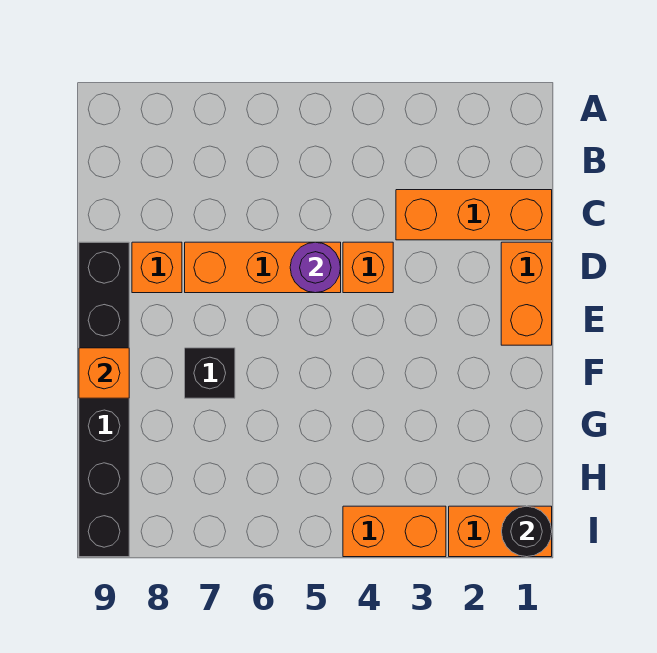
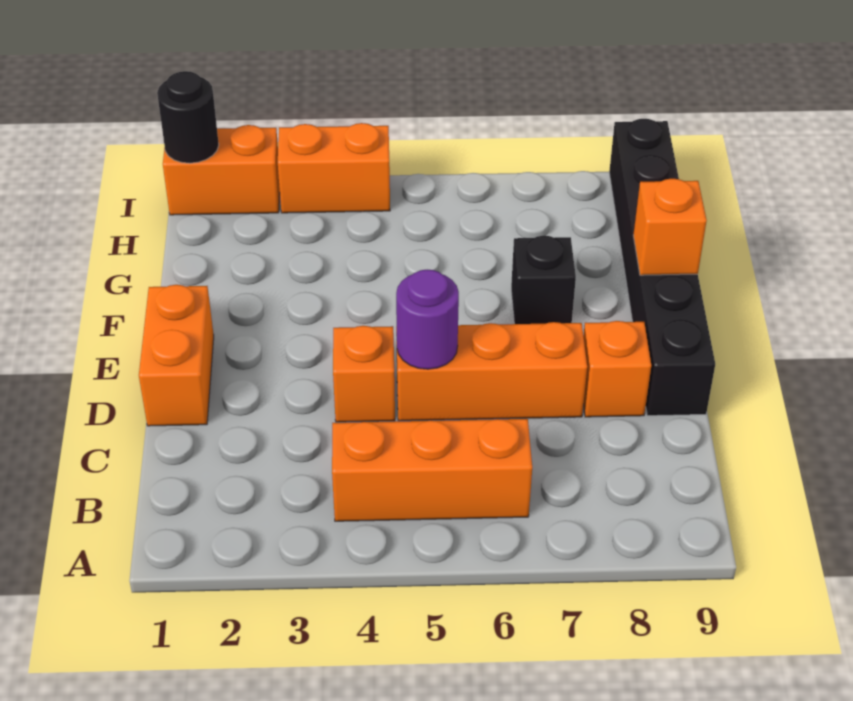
orange brick C1:C3 level 1 -> orange brick B4:B6 level 1

